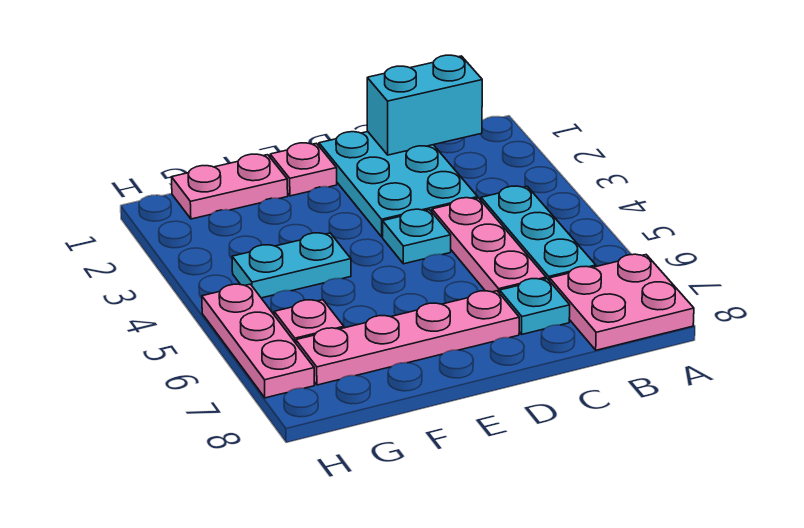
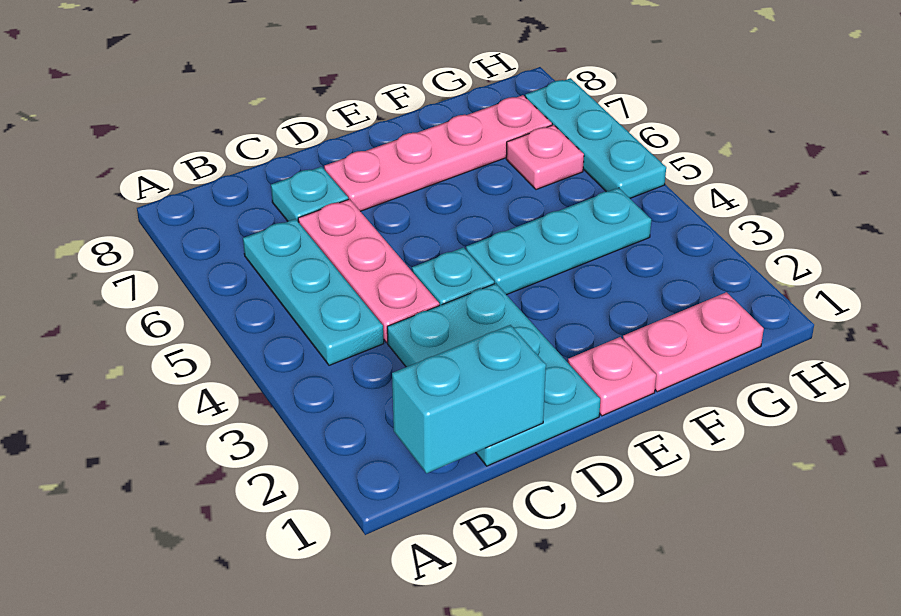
pink plate A7:B8 level 1 -> none
cyan plate F4:G4 level 1 -> cyan plate E4:G4 level 1
pink plate H5:H7 level 1 -> cyan plate H5:H7 level 1

